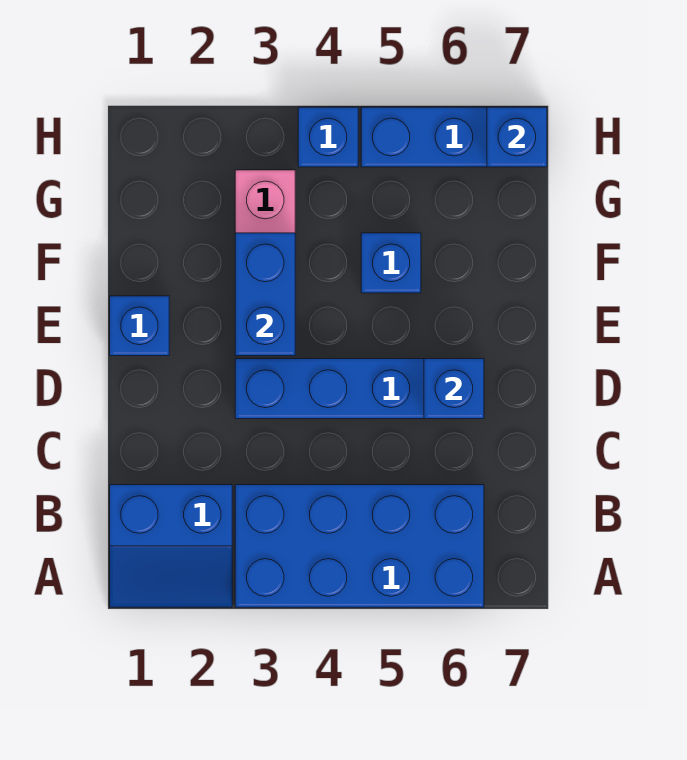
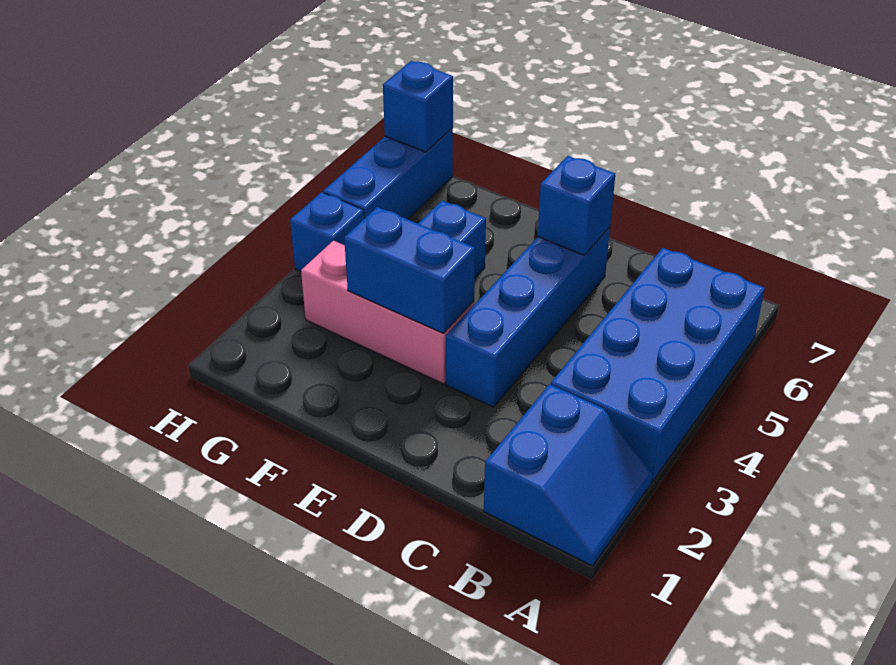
blue brick E1 level 1 -> none

